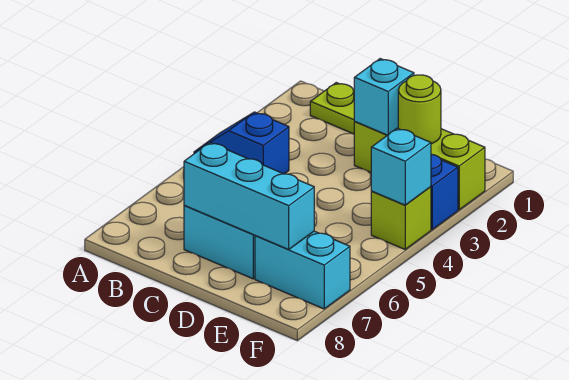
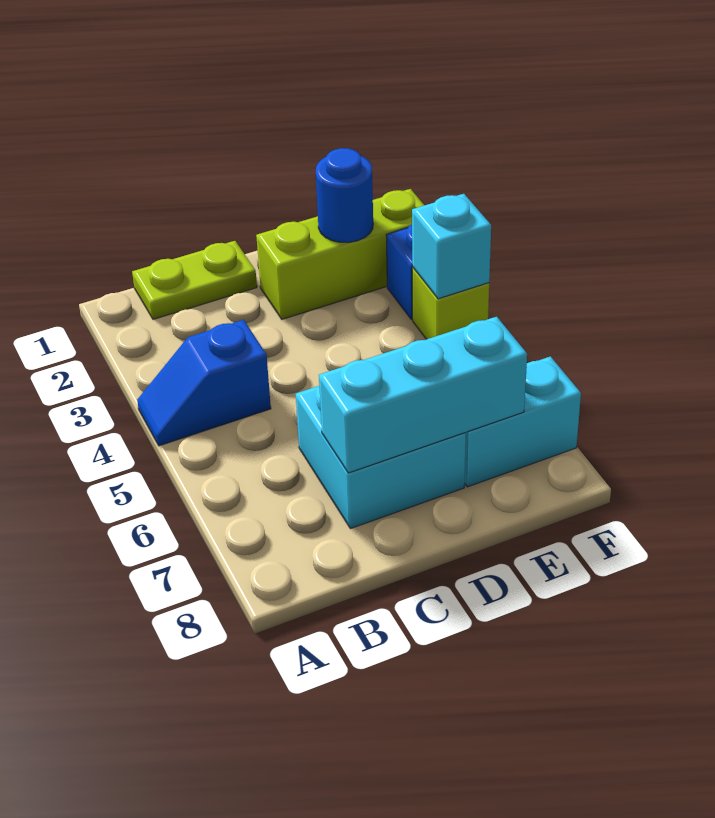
cyan brick D2 level 2 -> none
lime round brick E2 level 2 -> blue round brick E2 level 2

